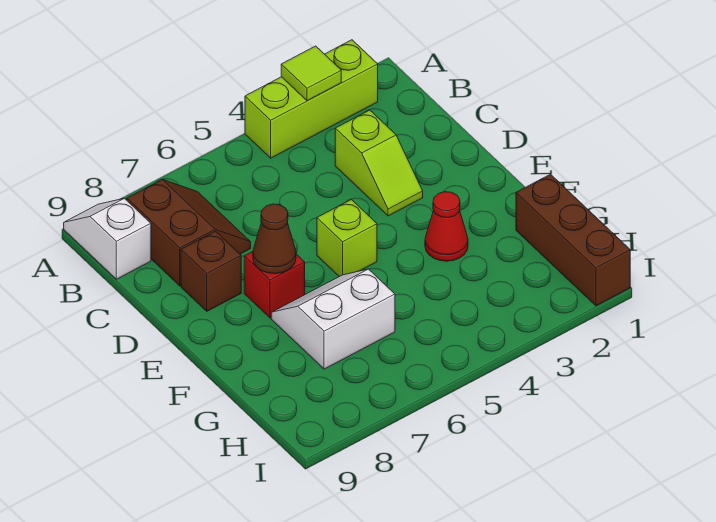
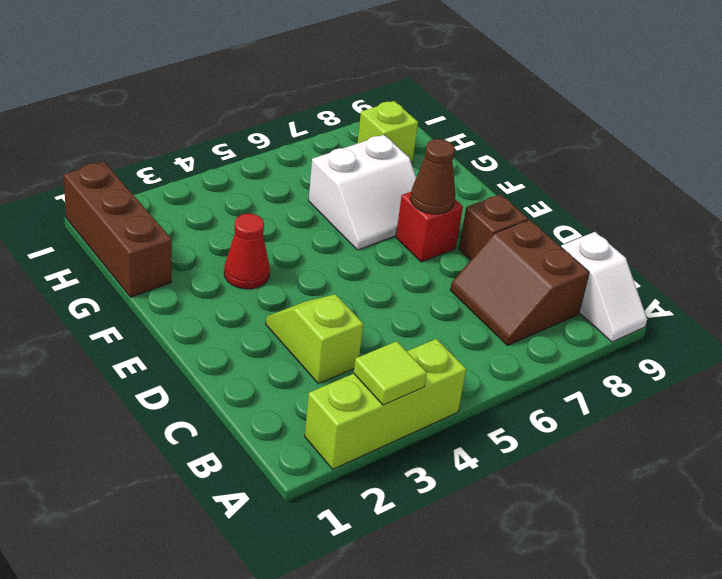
lime brick E5 level 1 -> lime brick H8 level 1

